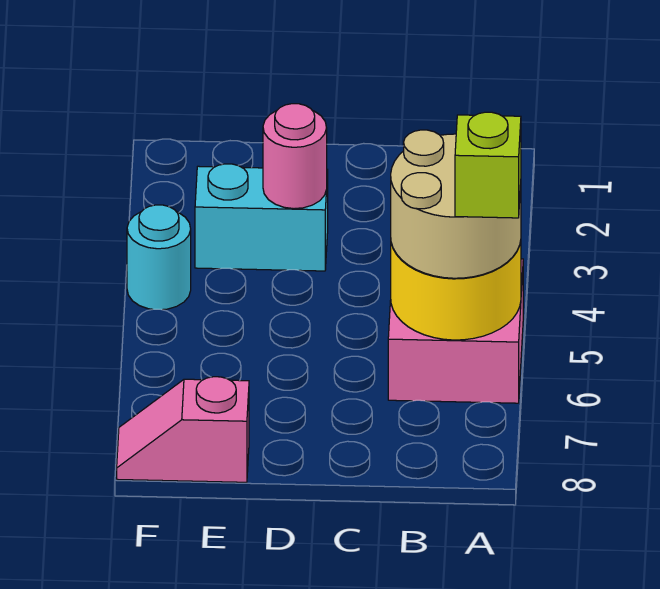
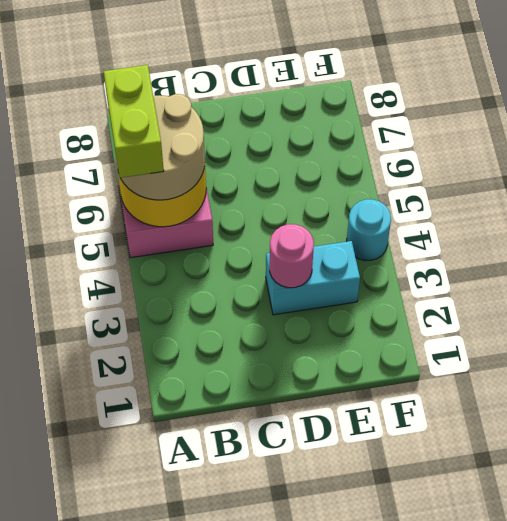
lime brick A6 level 4 -> lime brick A5:A6 level 4
pink slope E8:F8 level 1 top E -> none

